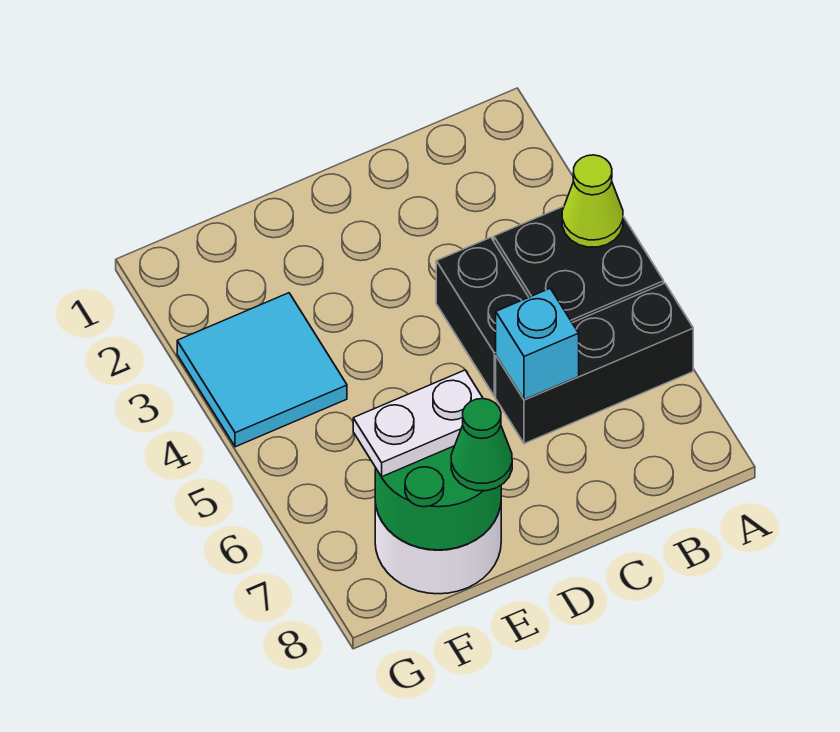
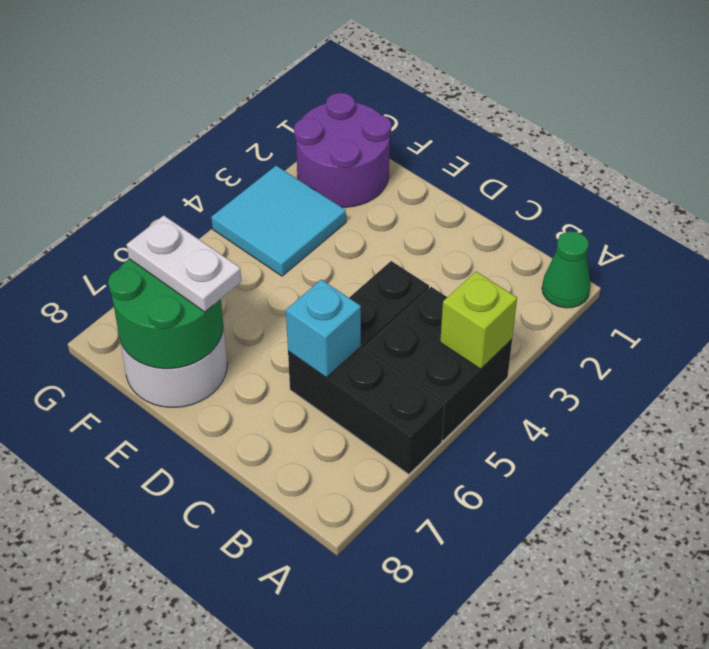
lime cone A4 level 2 -> lime brick A4 level 2
green cone E8 level 3 -> green cone A1 level 1
none -> purple round brick F1:G2 level 1

